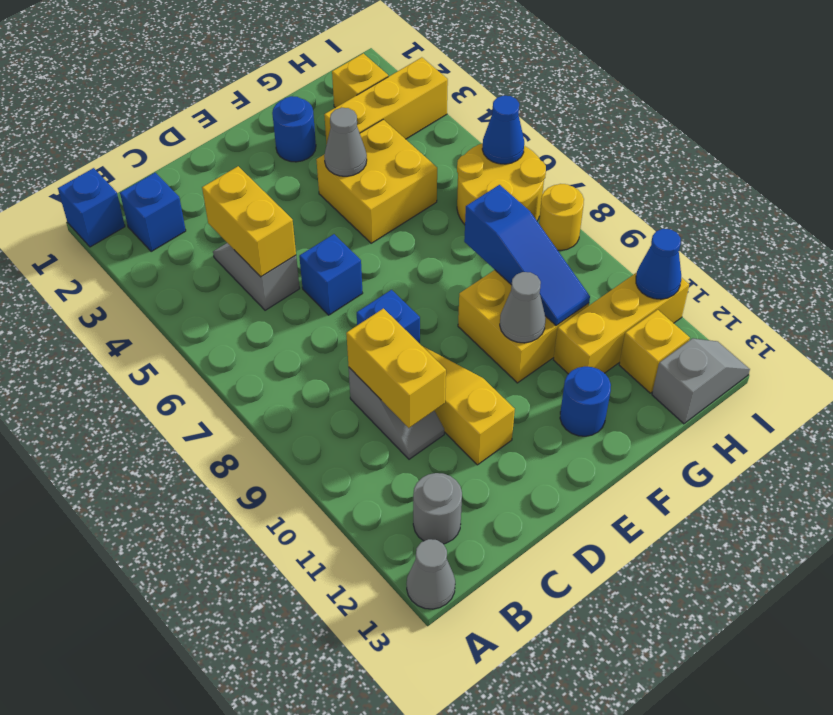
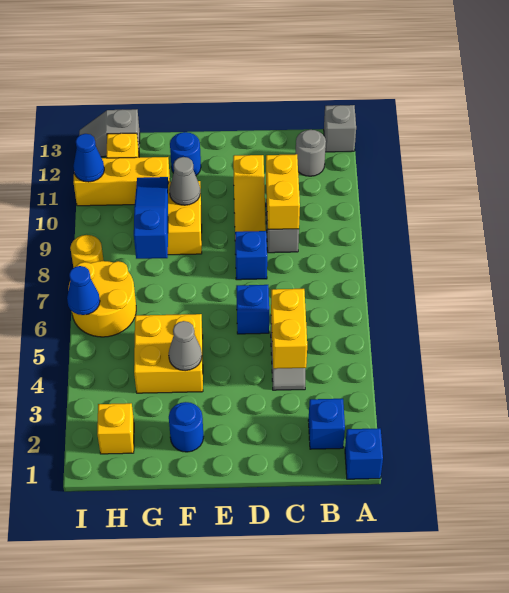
grey cone A13 level 1 -> grey brick A13 level 1
yellow brick G3:I3 level 1 -> none

